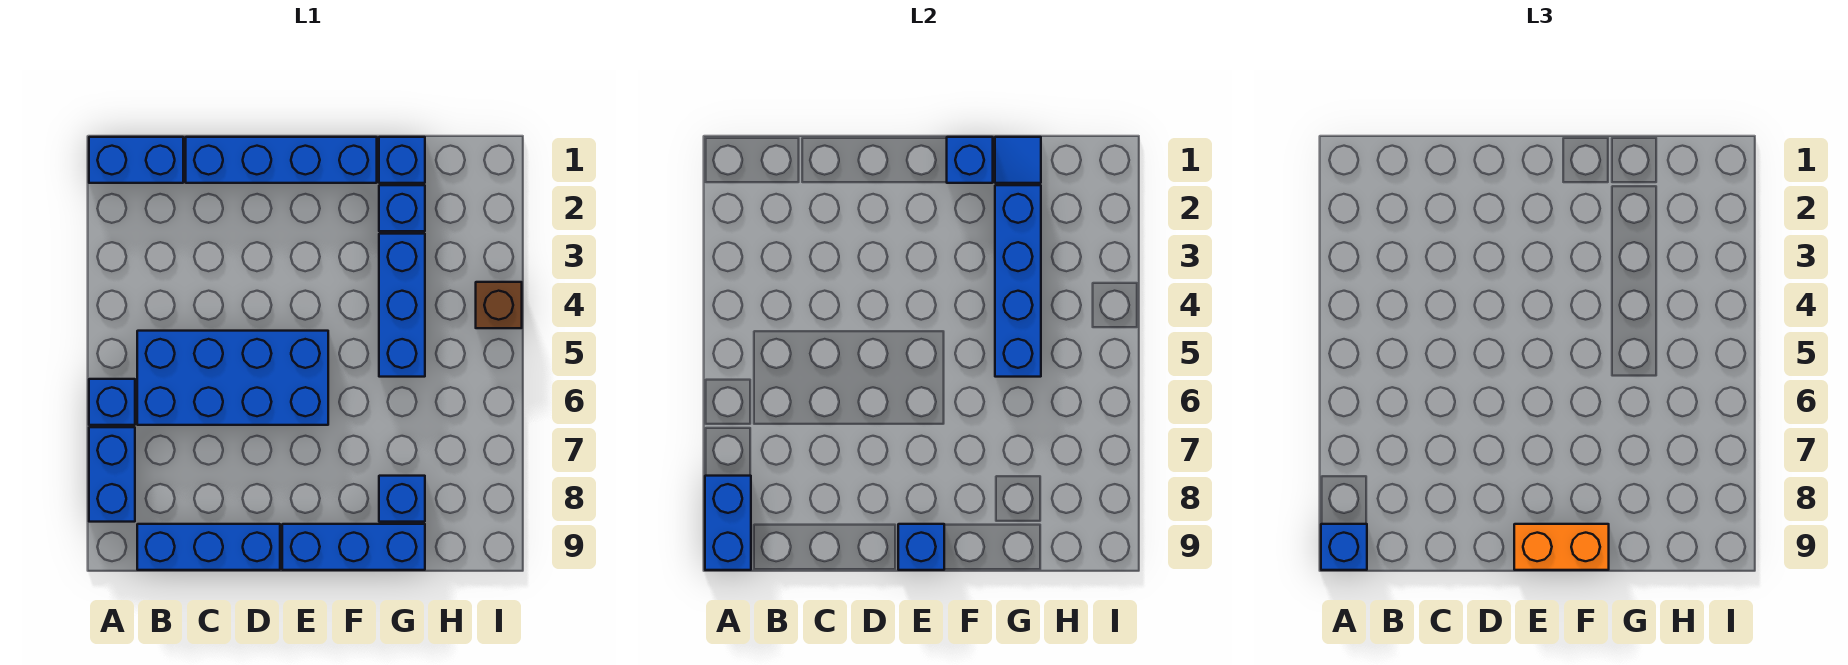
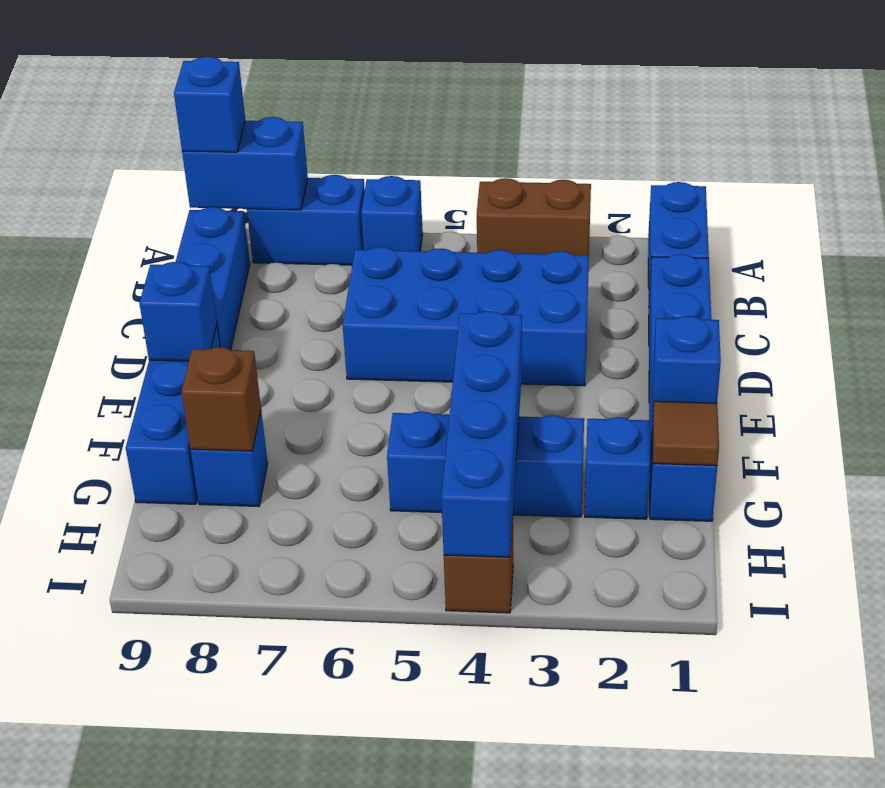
none -> brown brick A3:A4 level 1
blue brick B5:E6 level 1 -> blue brick C3:D6 level 1
orange brick E9:F9 level 3 -> none
blue tile G1 level 2 -> brown tile G1 level 2
blue brick G2:G5 level 2 -> blue brick F4:I4 level 2
none -> brown brick G8 level 2

